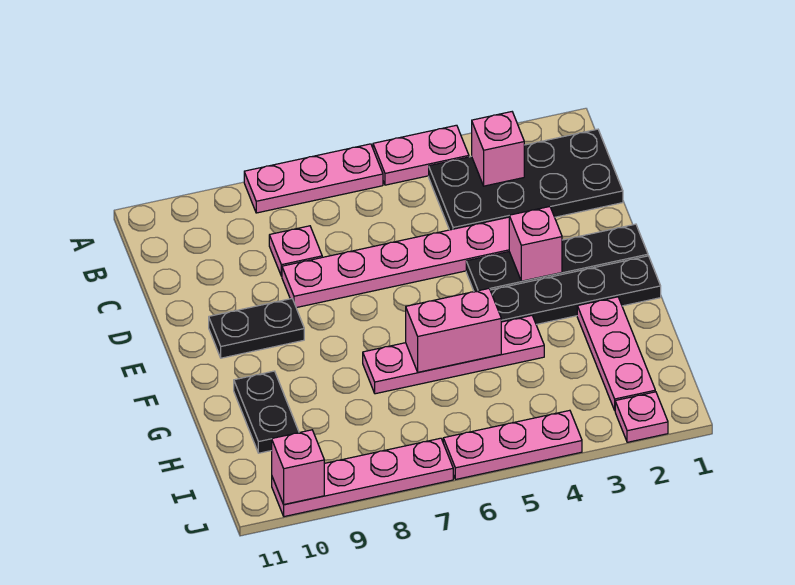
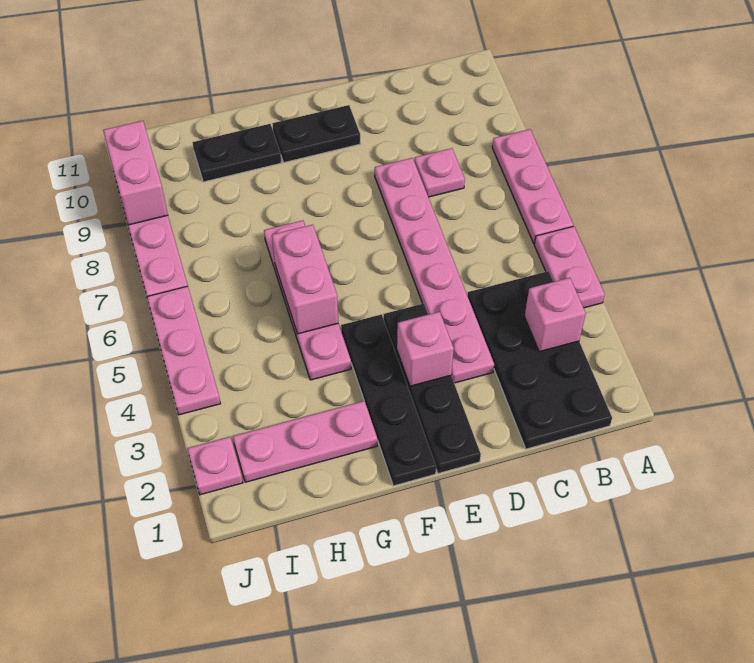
black plate E9:E10 level 1 -> black plate E10:F10 level 1
pink brick J10 level 2 -> pink brick J9:J10 level 2

